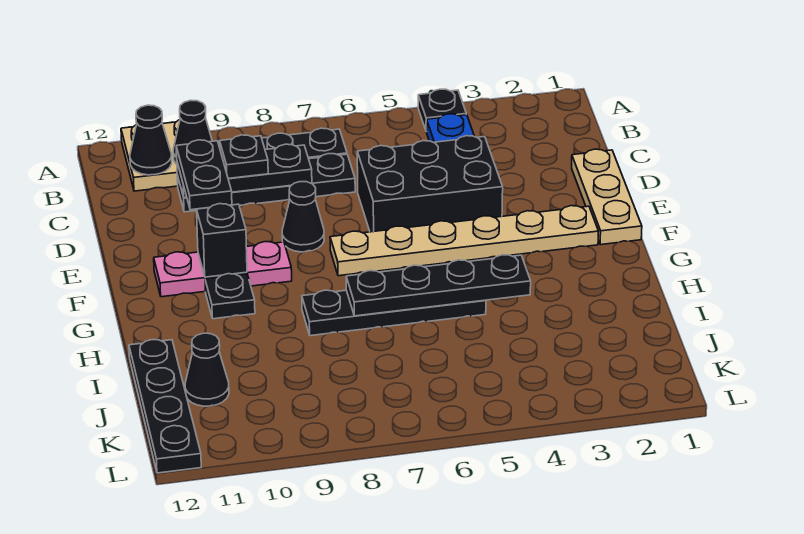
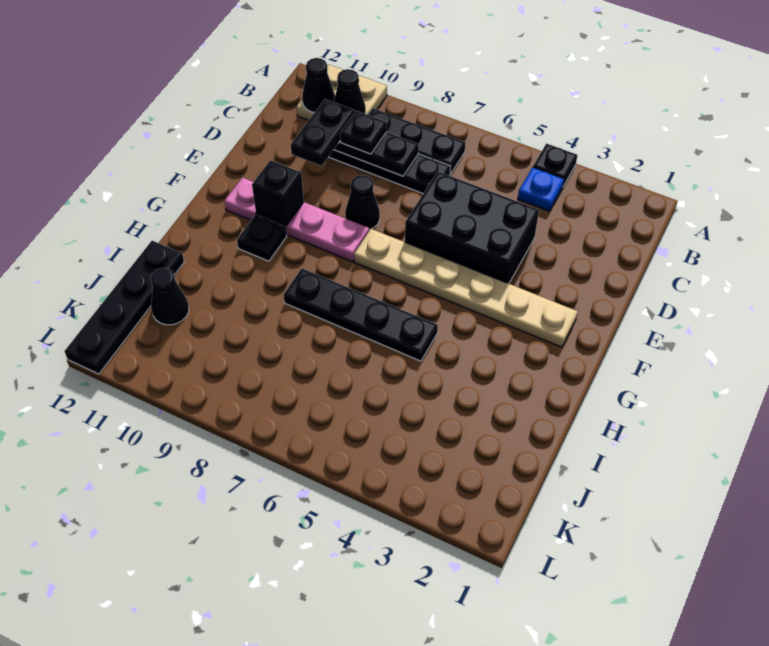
tan plate D1:F1 level 1 -> none
pink plate F9:F11 level 1 -> pink plate F8:F11 level 1
black plate H4:H7 level 2 -> none

